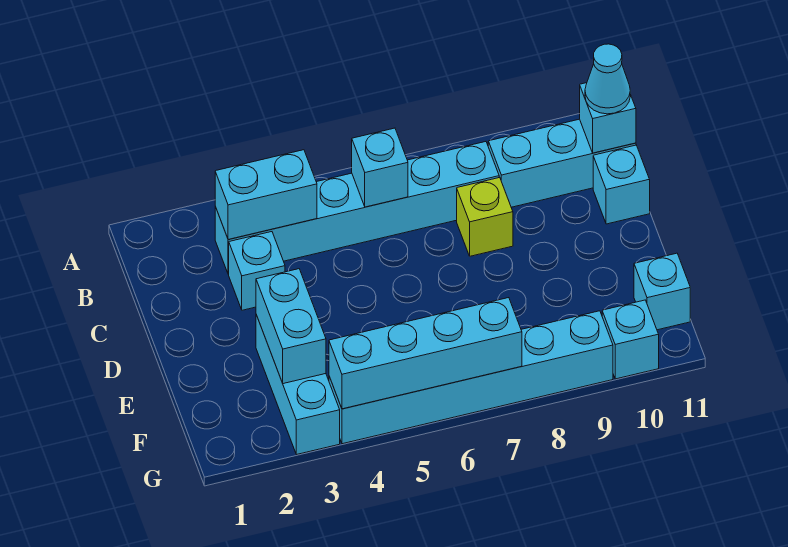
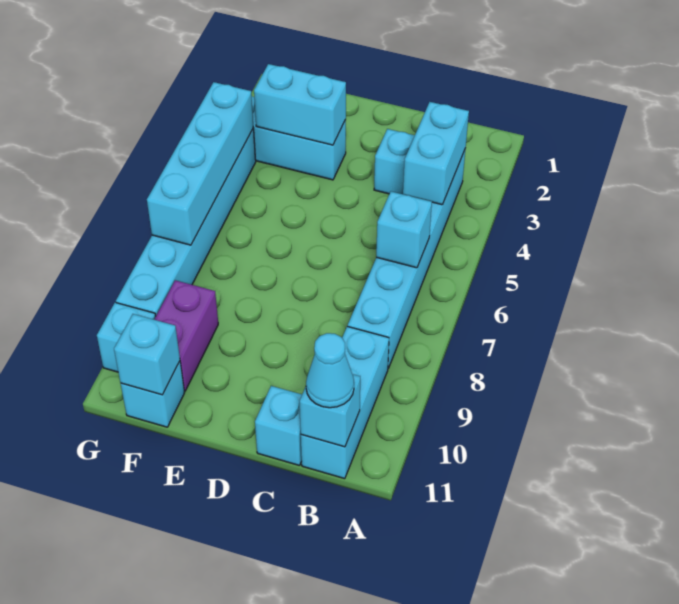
lime brick C8 level 1 -> none
none -> purple brick F9:F10 level 1
none -> cyan brick F11 level 2

